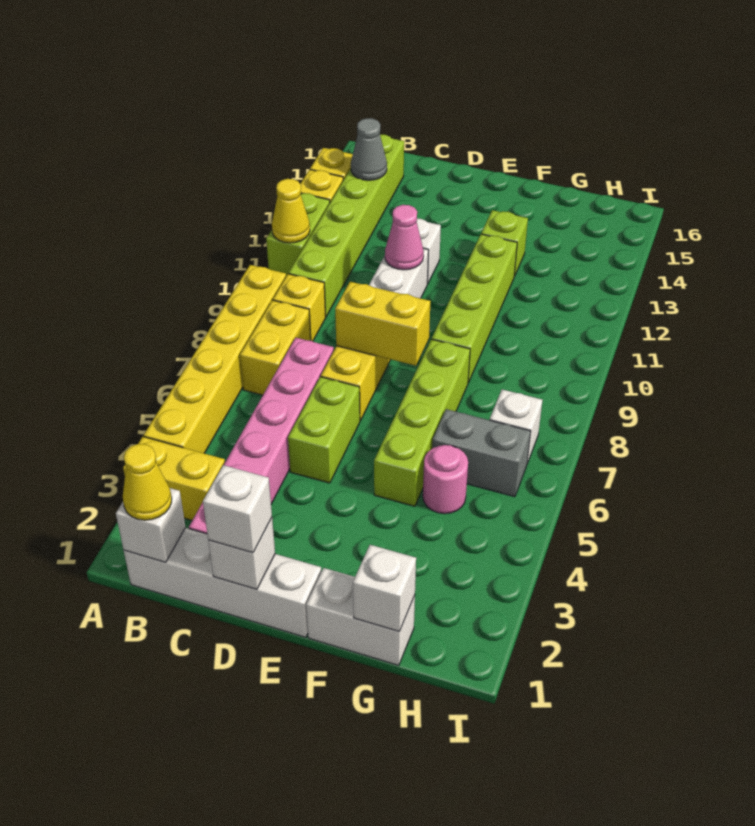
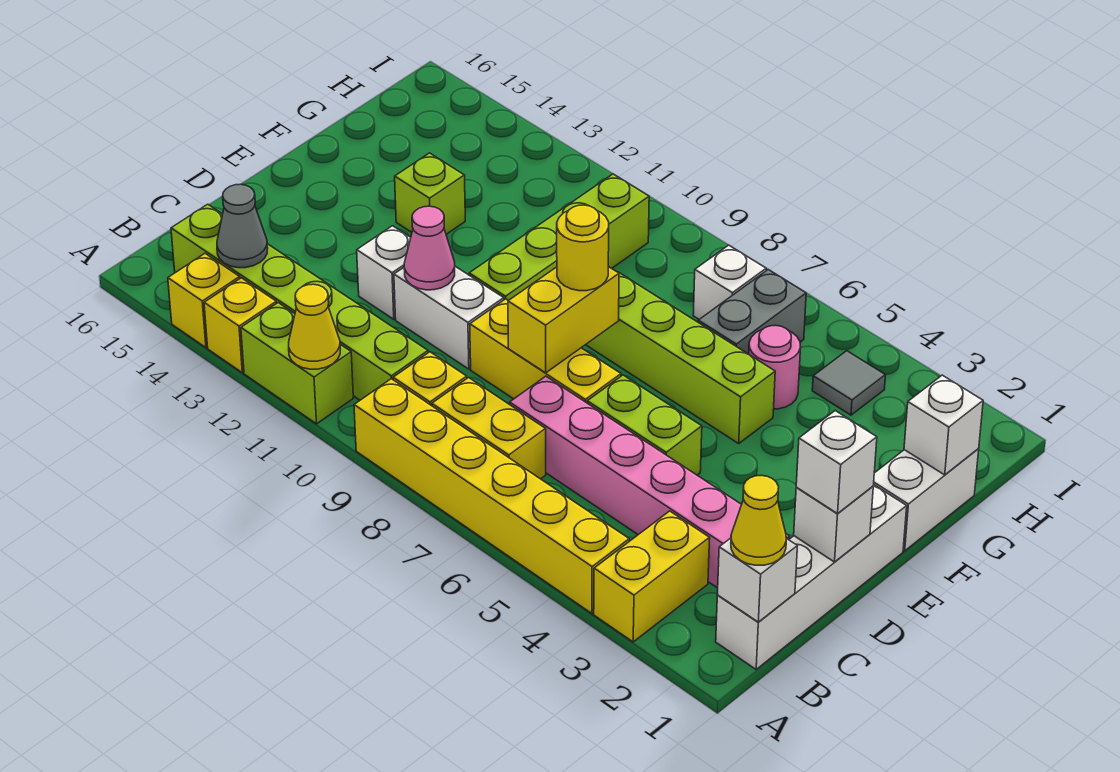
none -> yellow round brick E8 level 3
lime brick F9:F12 level 1 -> lime brick E10:H10 level 1
none -> grey tile H4 level 1

